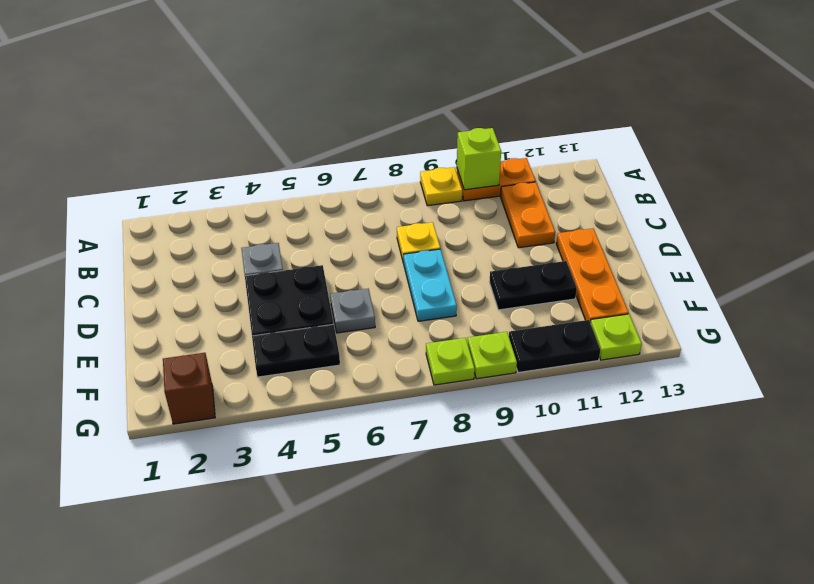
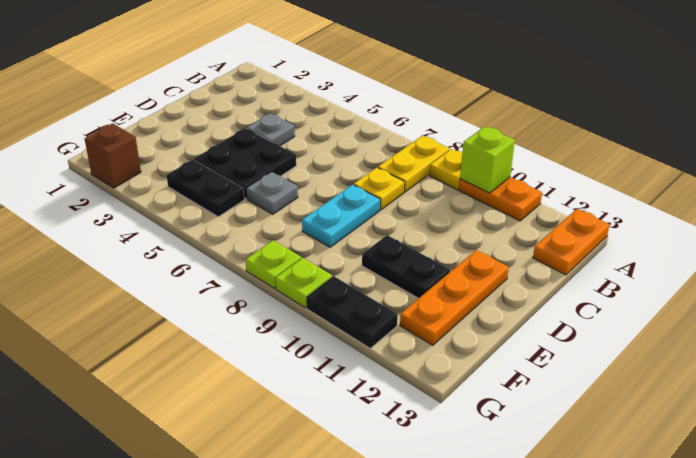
none -> yellow plate A8:B8 level 1
orange plate B11:C11 level 1 -> orange plate A13:B13 level 1
lime plate G12 level 1 -> none

